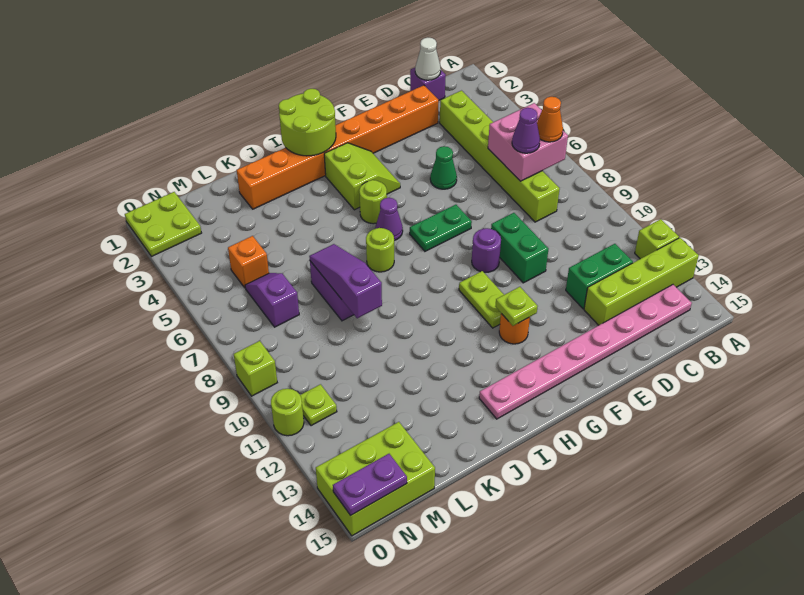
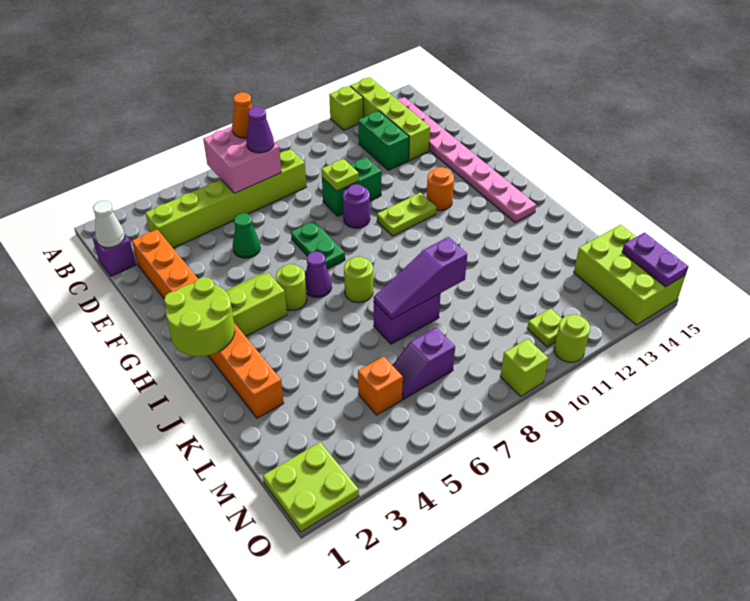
lime plate G12 level 2 -> lime plate E9 level 2

